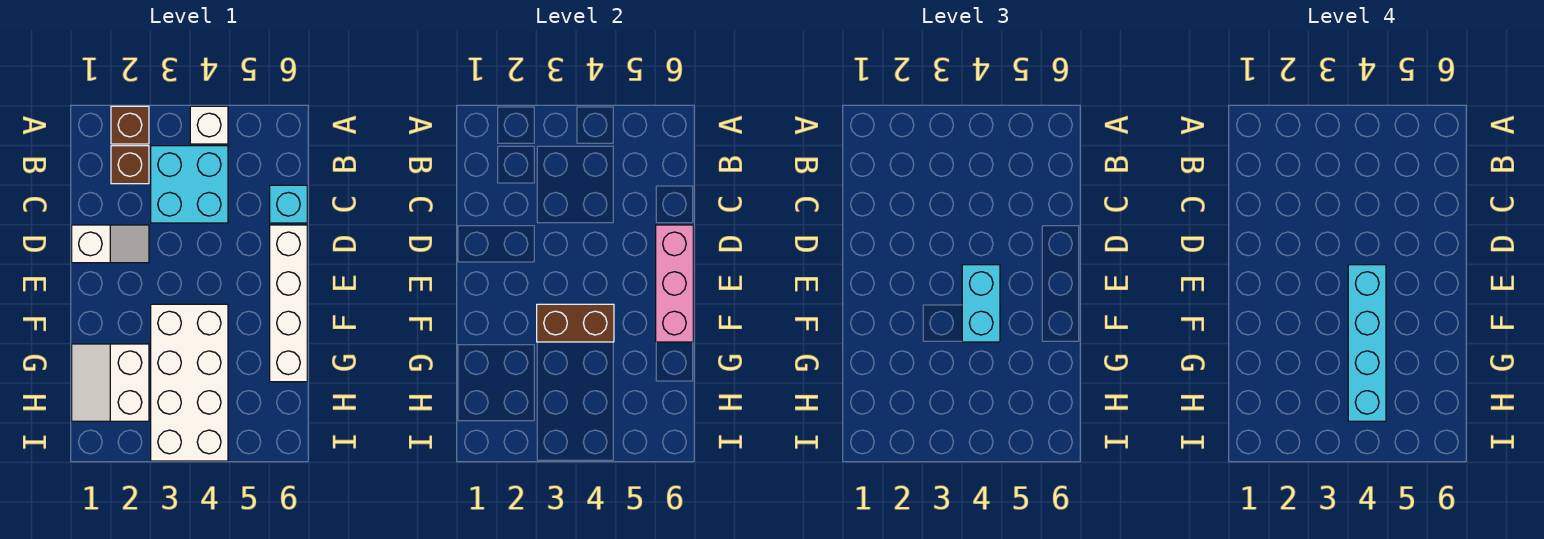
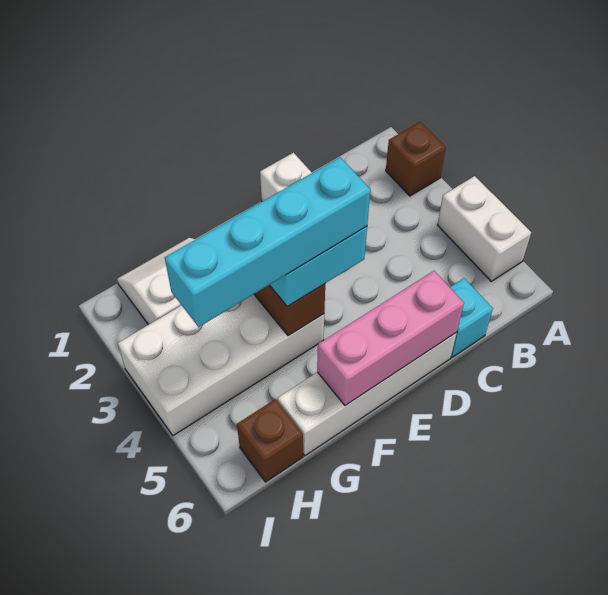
white brick A4 level 1 -> white brick A4:A5 level 1
brown brick B2 level 1 -> brown brick H6 level 1
cyan brick B3:C4 level 1 -> none

